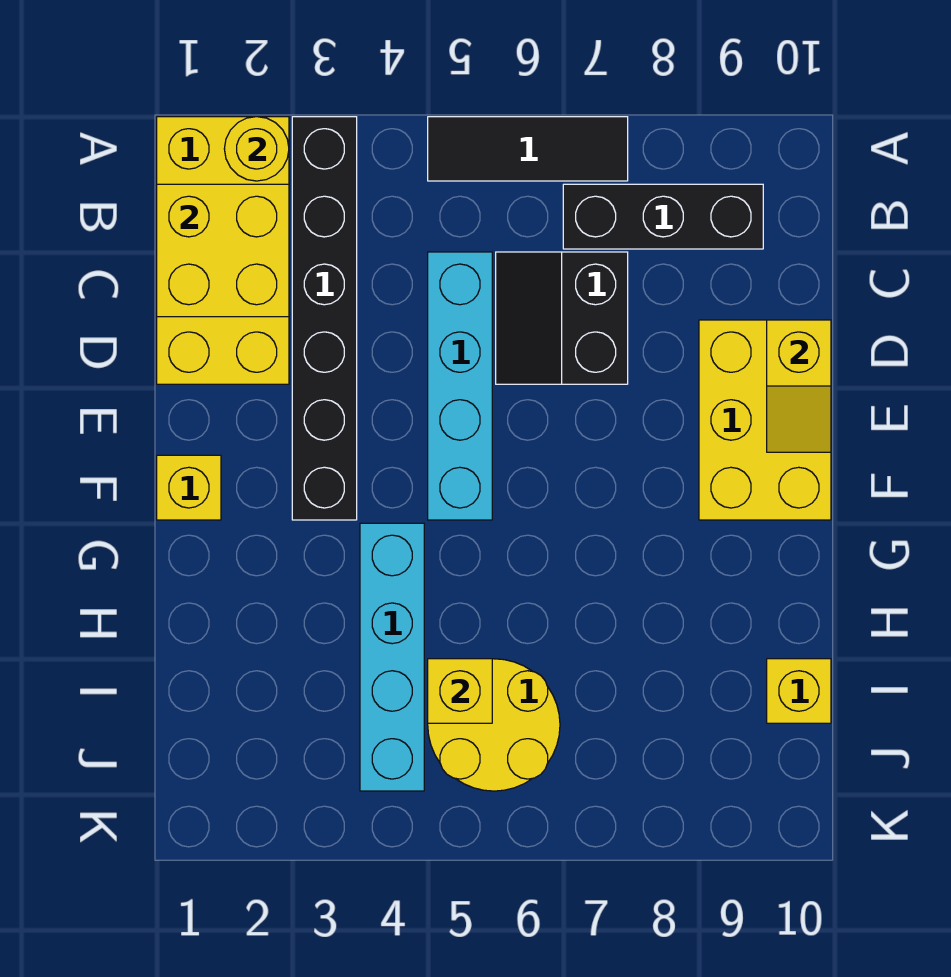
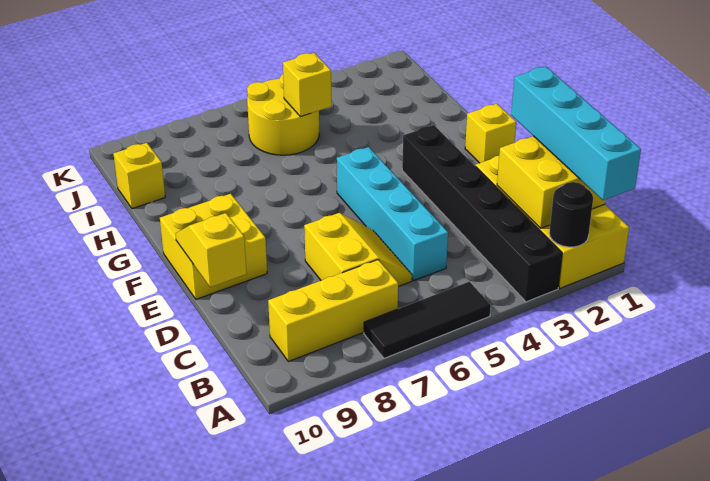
yellow round brick A2 level 2 -> black round brick A2 level 2
black brick B7:B9 level 1 -> yellow brick B7:B9 level 1
black slope C6:D7 level 1 top 7 -> yellow slope C6:D7 level 1 top 7
yellow brick D9:F10 level 1 -> yellow brick E9:F10 level 1
cyan brick G4:J4 level 1 -> cyan brick A1:D1 level 3

